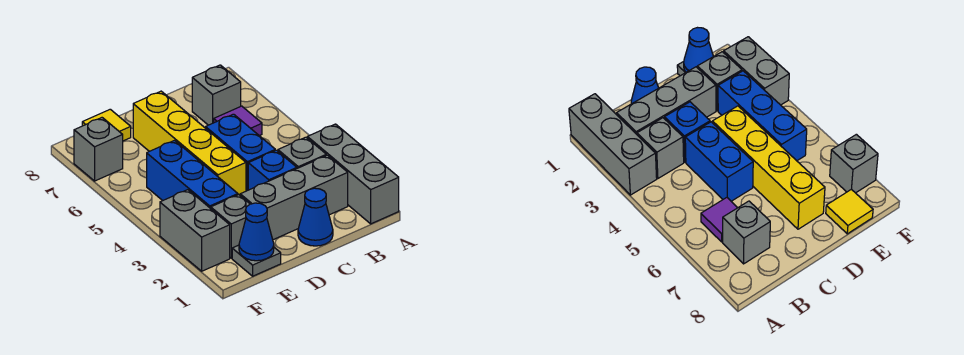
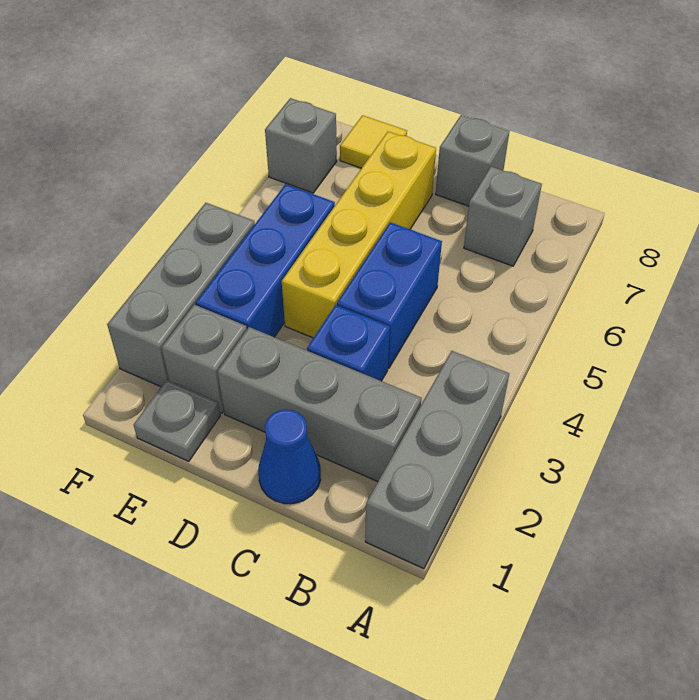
grey brick B3 level 1 -> grey brick C8 level 1
purple tile B6 level 1 -> none
blue cone E1 level 2 -> none
grey brick F2:F3 level 1 -> grey brick F2:F4 level 1

